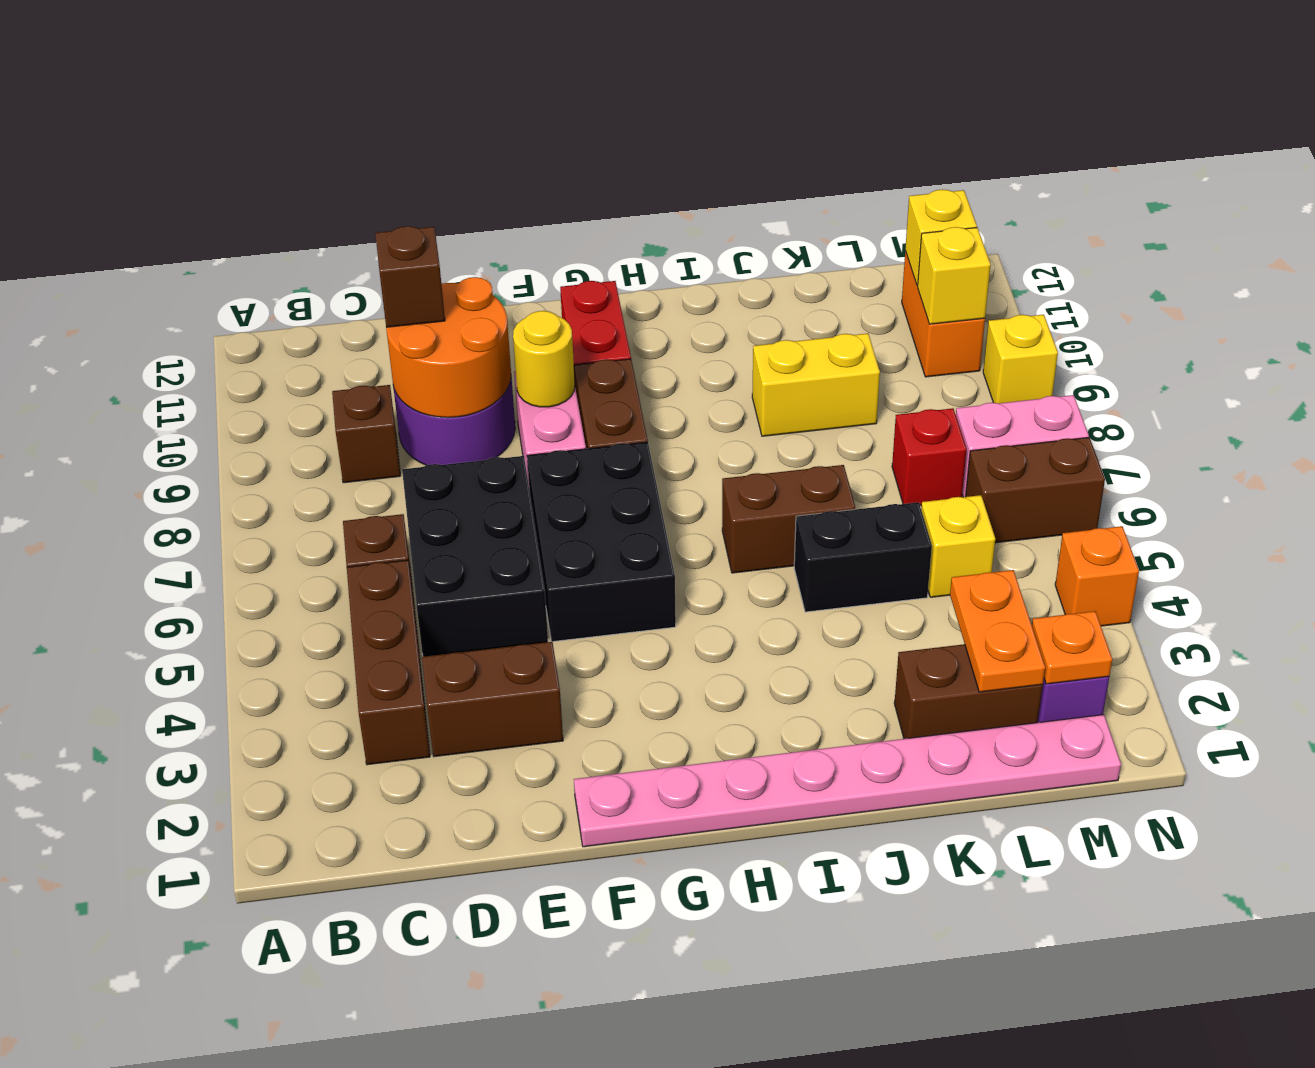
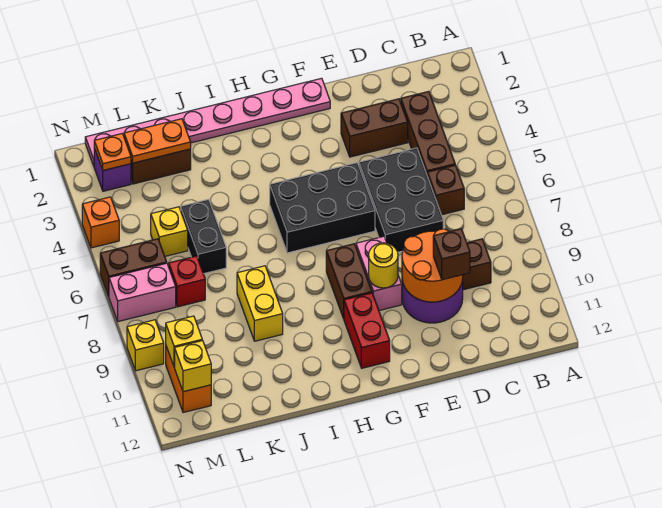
black brick F5:G7 level 1 -> black brick F5:H6 level 1
brown brick I6:J6 level 1 -> none
black brick J5:K5 level 1 -> black brick K5:K6 level 1
yellow brick J9:K9 level 1 -> yellow brick J8:J9 level 1
orange plate L2:L3 level 2 -> orange plate K2:L2 level 2

